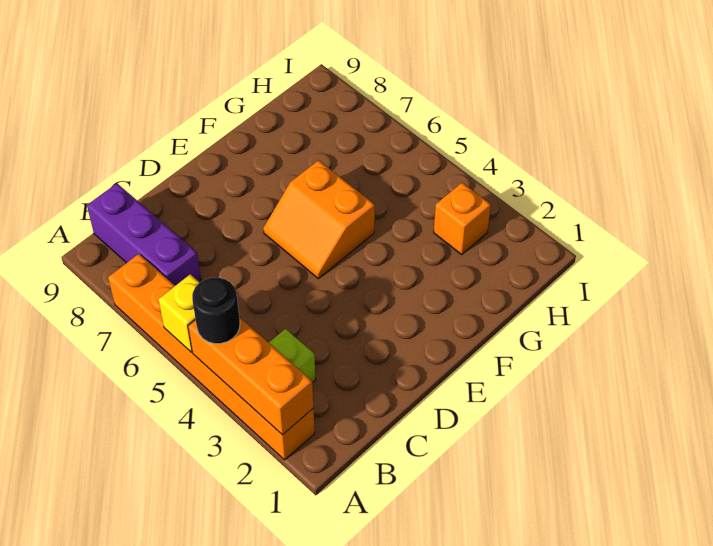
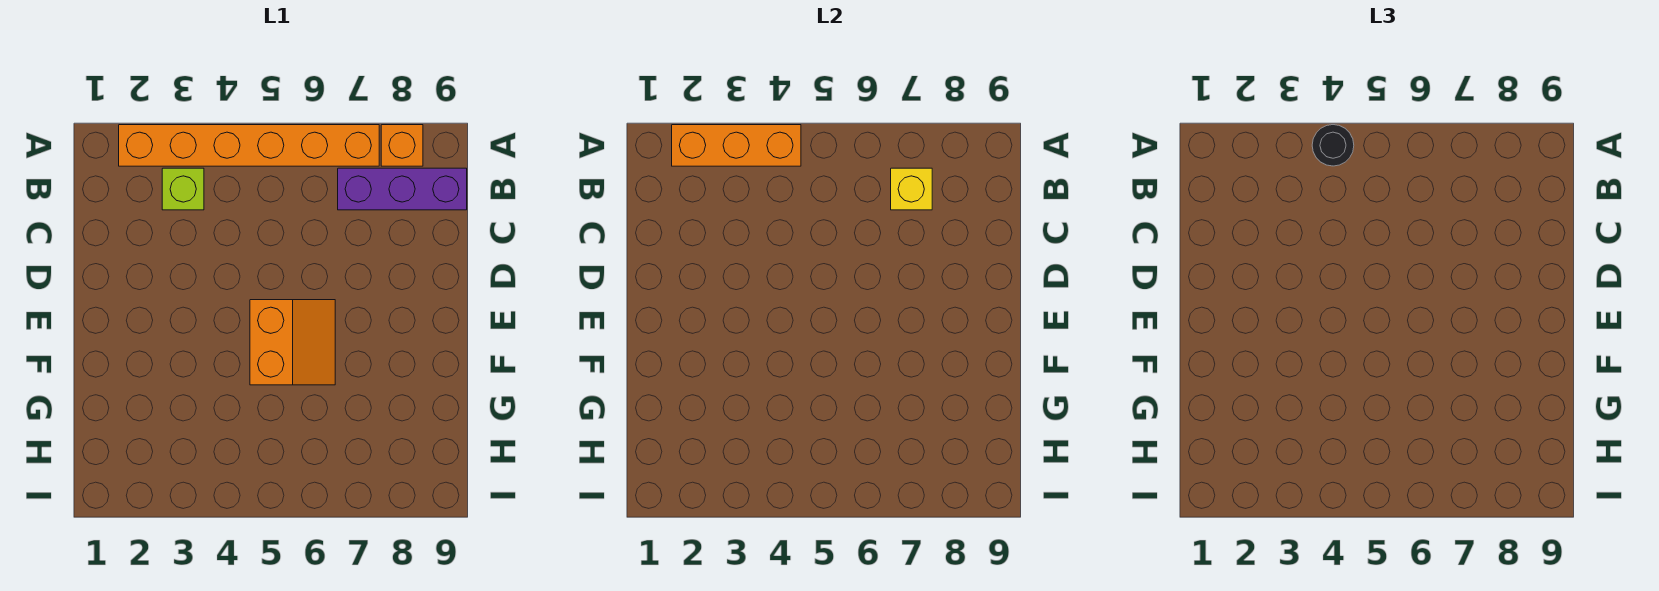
yellow brick A5 level 2 -> yellow brick B7 level 2
orange slope E5:F6 level 1 top F -> orange slope E5:F6 level 1 top 5
orange brick H3 level 1 -> orange brick A8 level 1

